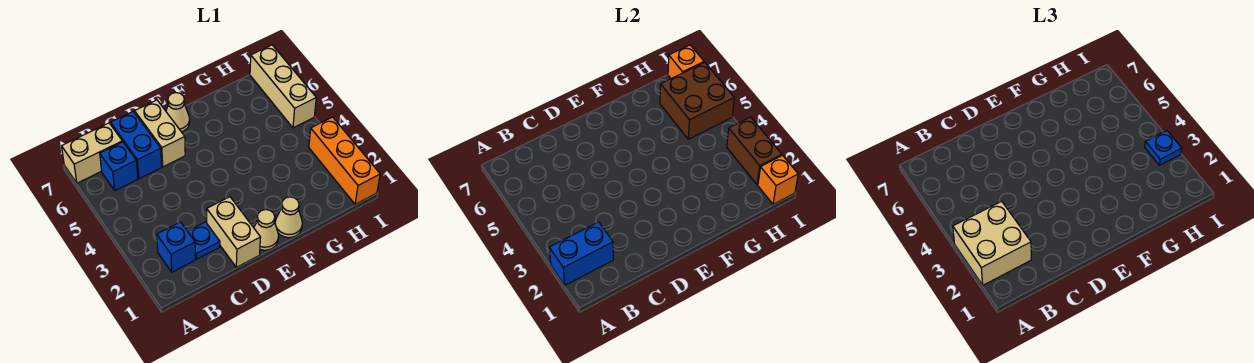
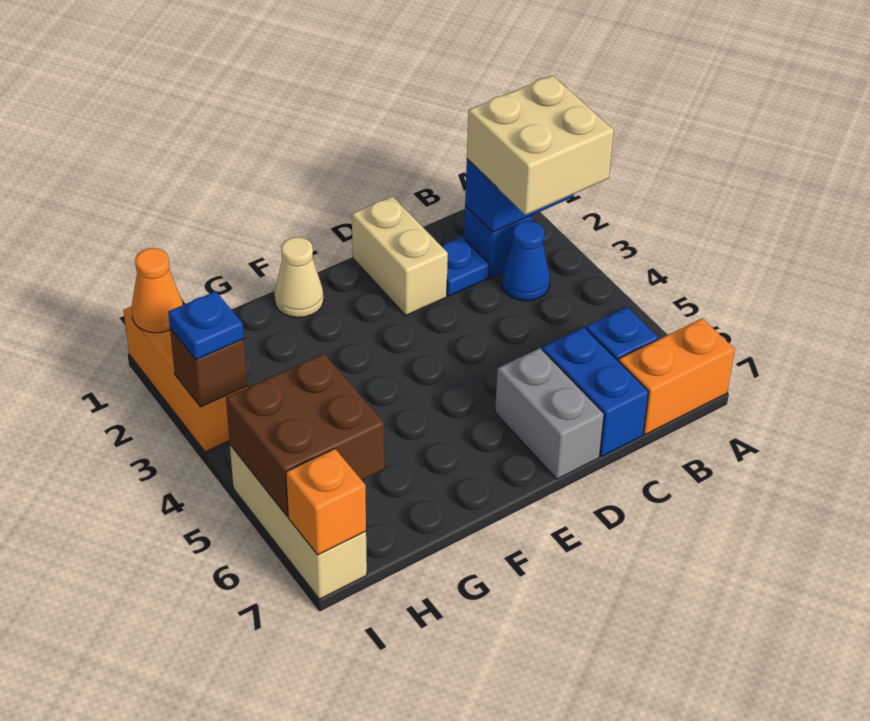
tan brick A7:B7 level 1 -> orange brick A7:B7 level 1
none -> blue cone B3 level 1
tan brick D6:D7 level 1 -> grey brick D6:D7 level 1
tan cone E1 level 1 -> none
tan cone E7 level 1 -> none
orange brick I1 level 2 -> orange cone I1 level 2
brown brick I2:I3 level 2 -> brown brick I3 level 2

